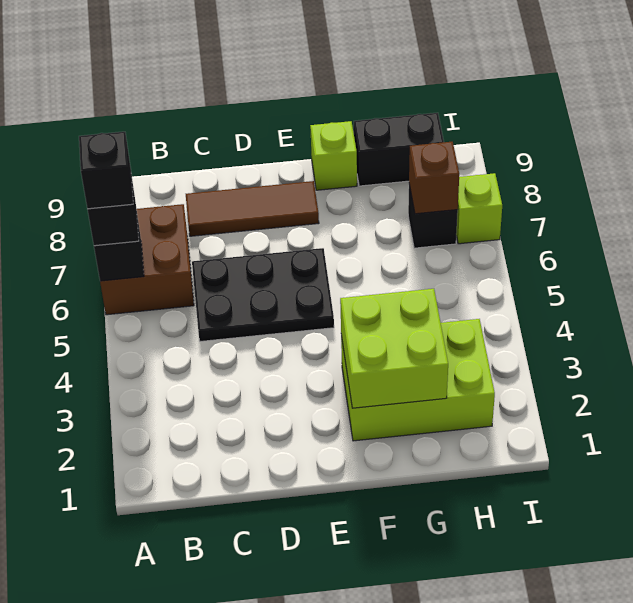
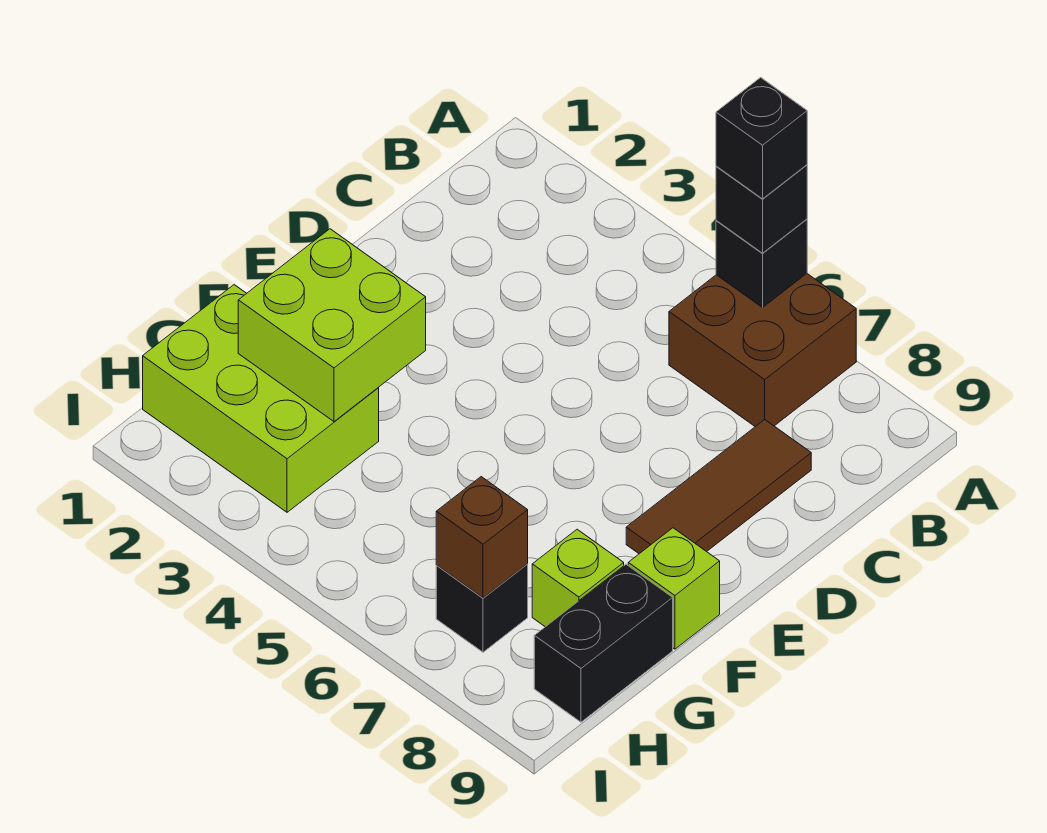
black plate C5:E6 level 1 -> none
lime brick F2:H3 level 1 -> lime brick G1:H3 level 1
lime brick I7 level 1 -> lime brick G8 level 1

